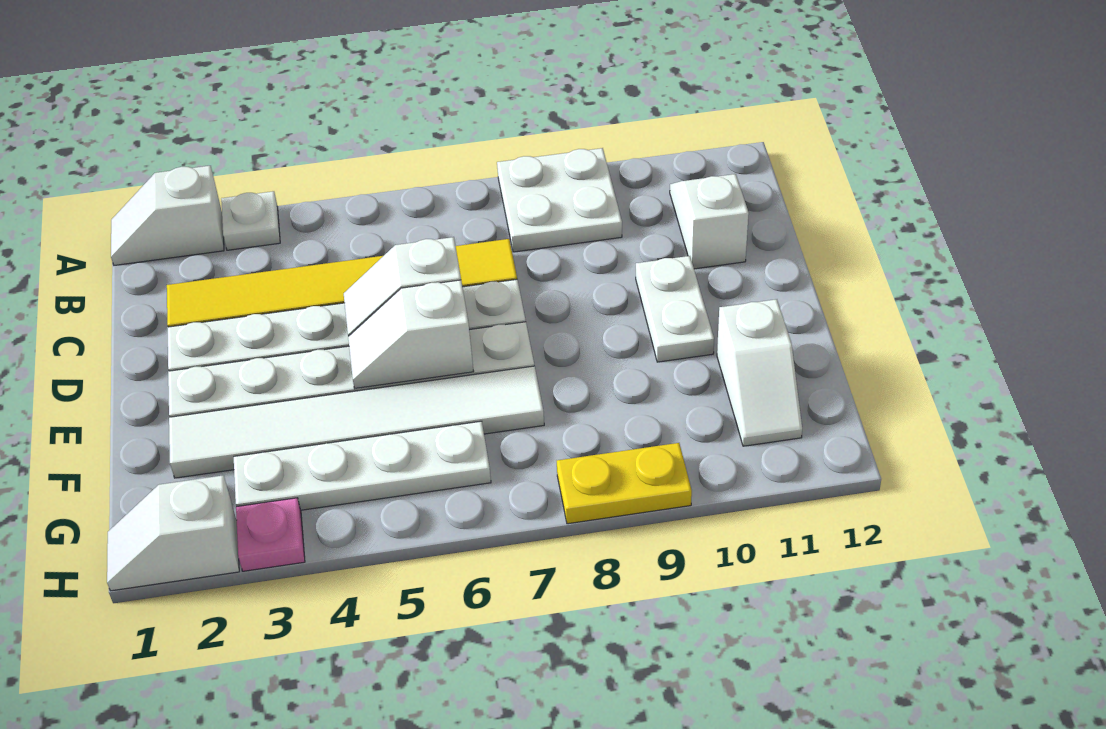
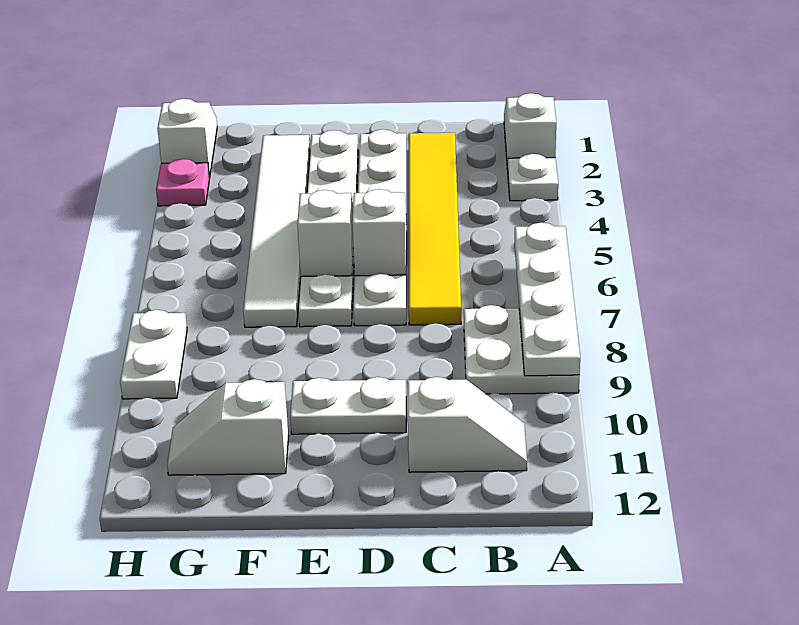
white plate G3:G6 level 1 -> white plate A6:A9 level 2
yellow plate H8:H9 level 1 -> white plate H8:H9 level 1

